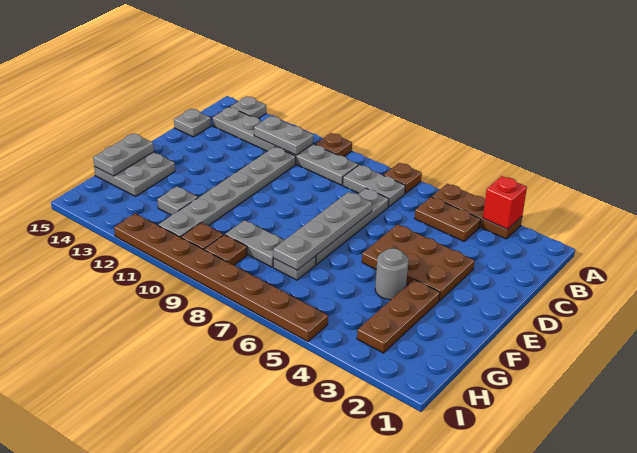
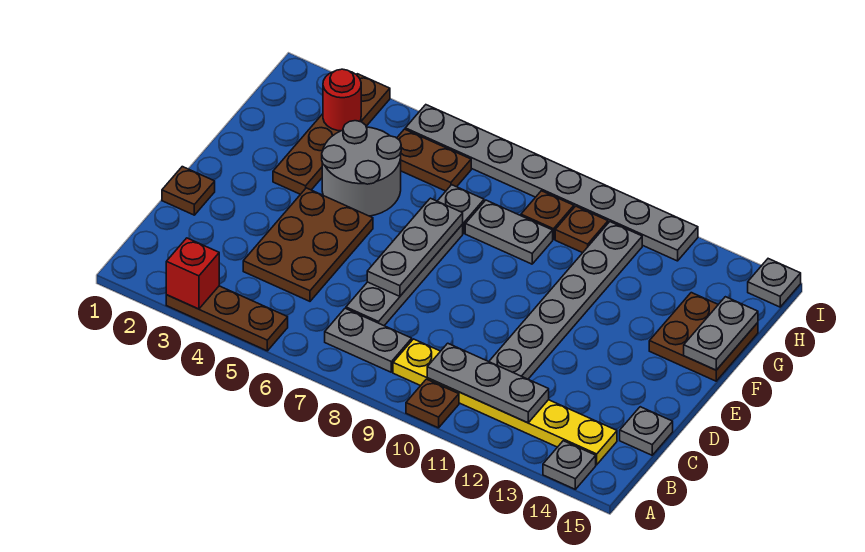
brown plate A7 level 1 -> brown plate D1 level 1
brown plate B4:B5 level 1 -> brown plate H5:H6 level 1
grey plate B9:B14 level 1 -> yellow plate B9:B14 level 1
grey plate B11:B12 level 2 -> grey plate B10:B12 level 2
brown plate D3:E5 level 1 -> brown plate C4:E5 level 1
grey plate D7:G7 level 2 -> grey plate D7:F7 level 2
brown plate F3:H3 level 1 -> brown plate F3:I3 level 1
grey round brick F4 level 1 -> grey round brick F4:G5 level 1
grey plate F14:G15 level 1 -> brown plate F14:G15 level 1
grey plate G12 level 1 -> grey plate I15 level 1
none -> red round brick H3 level 2
brown plate I5:I12 level 1 -> grey plate I5:I12 level 1

